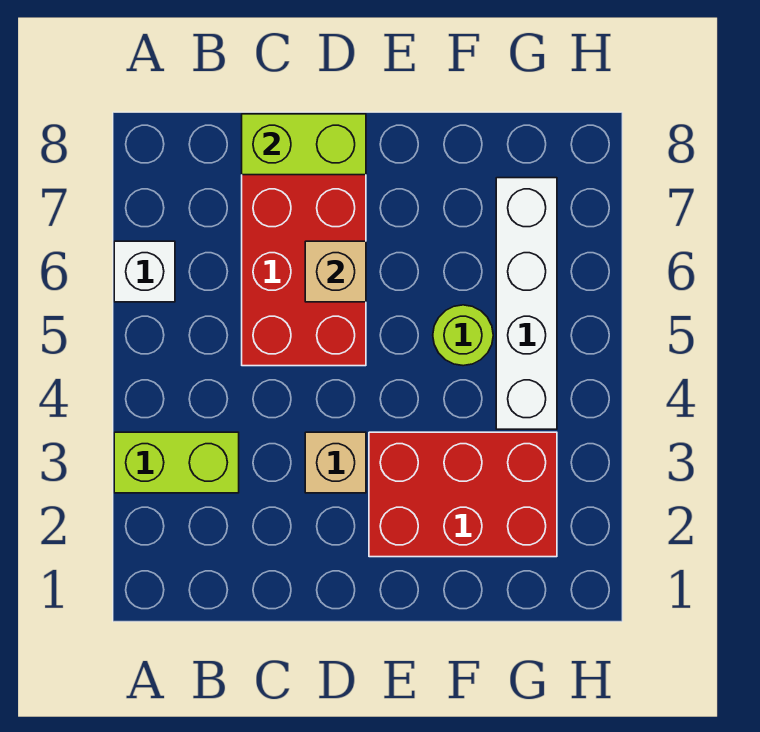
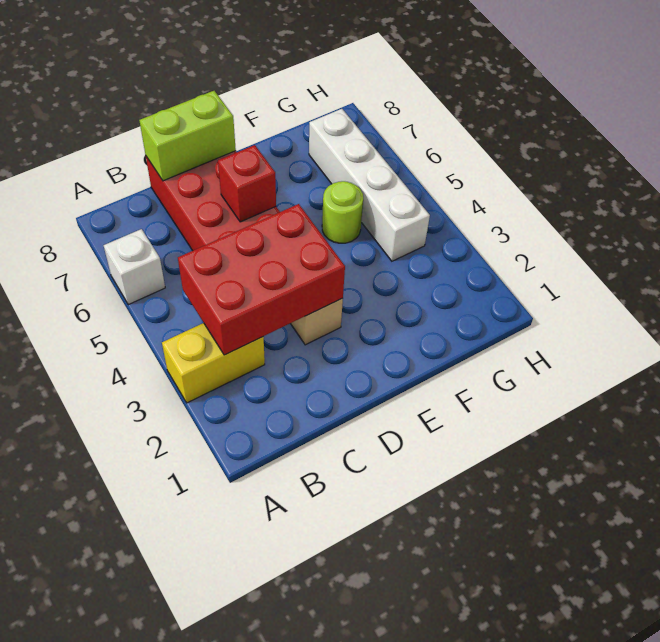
lime brick A3:B3 level 1 -> yellow brick A3:B3 level 1
tan brick D6 level 2 -> red brick D6 level 2
red brick E2:G3 level 1 -> red brick B3:D4 level 2

